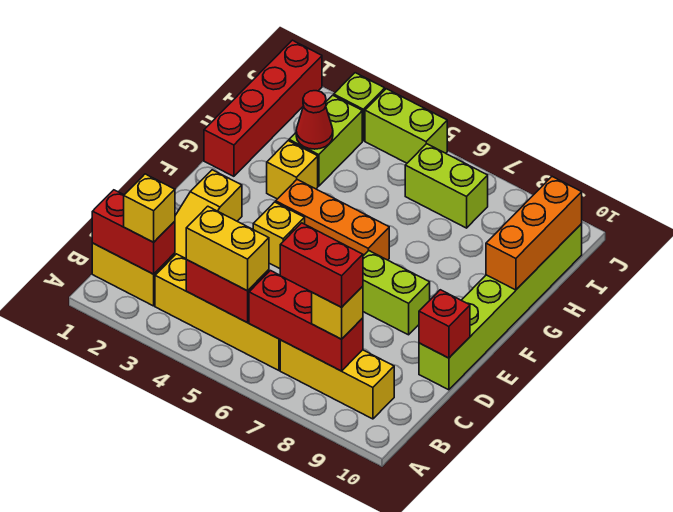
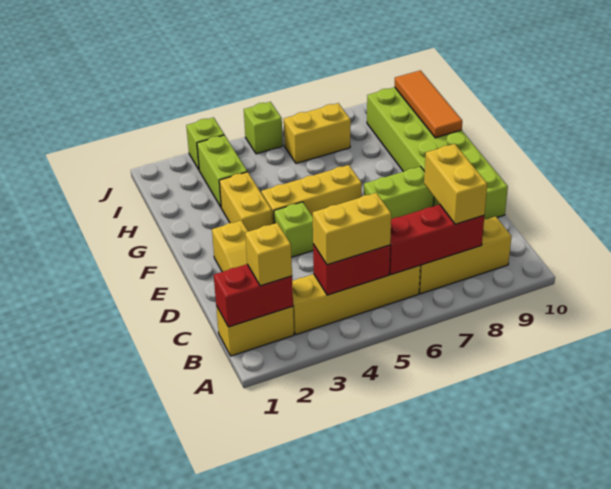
red brick B7:B8 level 4 -> none
yellow brick B8 level 3 -> yellow brick B8:C8 level 3
lime brick D10:I10 level 1 -> lime brick D9:I10 level 1
red brick D10 level 2 -> none
yellow brick E4 level 1 -> lime brick E4 level 1
orange brick F4:F6 level 1 -> yellow brick F4:F6 level 1
red brick G1:J1 level 1 -> none
yellow brick G3 level 1 -> yellow brick F3:G3 level 1
orange brick G10:I10 level 2 -> orange tile G10:I10 level 2
red cone H3 level 2 -> none
lime brick I6:I7 level 1 -> yellow brick I6:I7 level 1
lime brick J4:J5 level 1 -> lime brick J5 level 1

